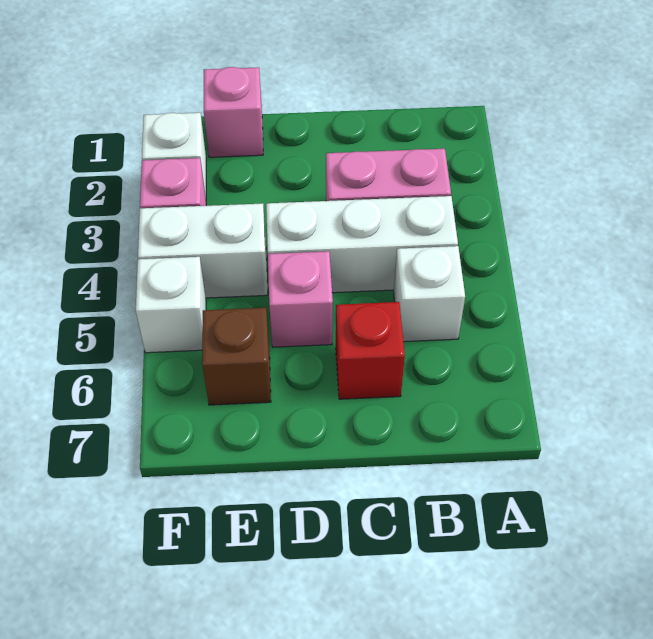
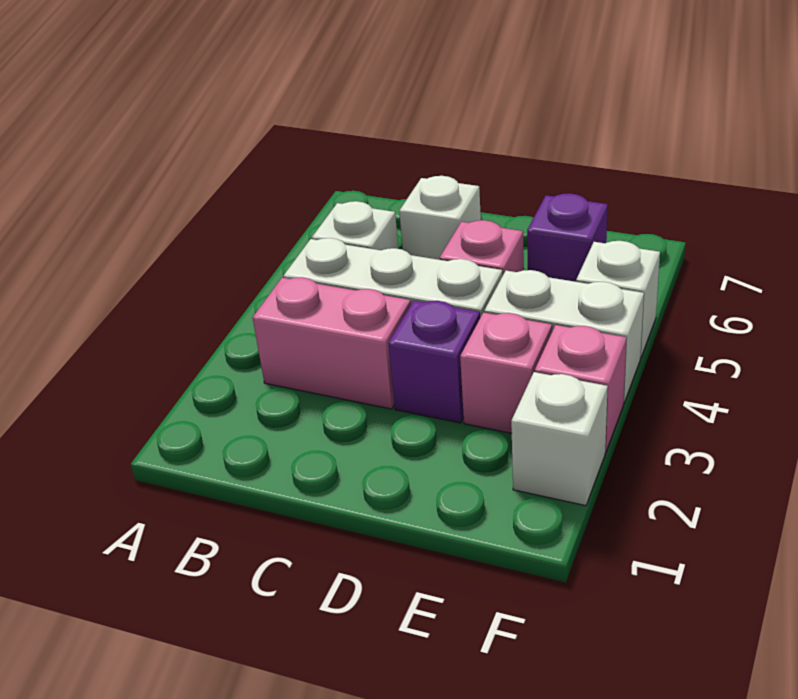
red brick C6 level 1 -> white brick C6 level 1
none -> purple brick D3 level 1
pink brick E1 level 1 -> pink brick E3 level 1
brown brick E6 level 1 -> purple brick E6 level 1

